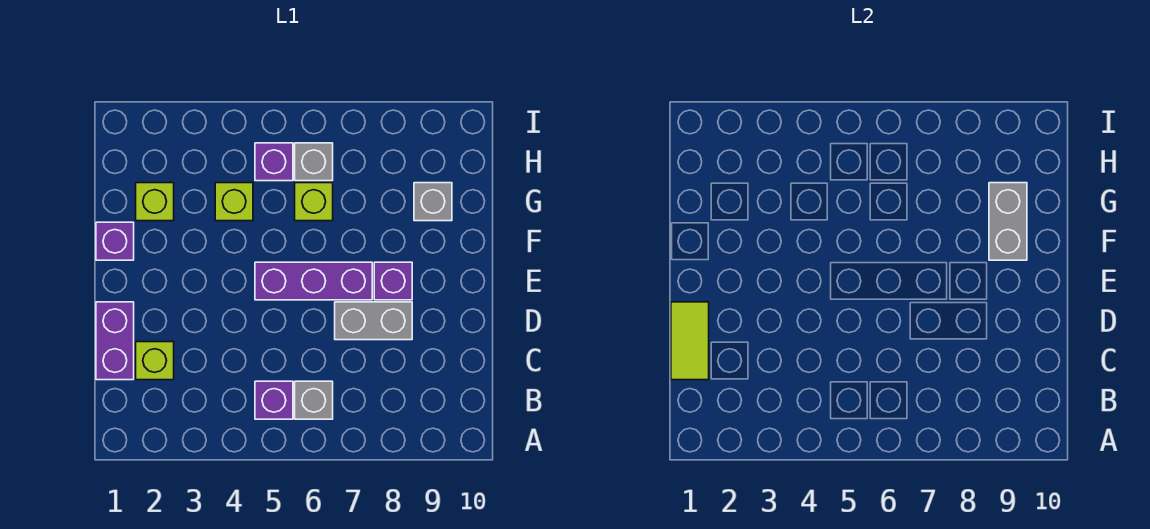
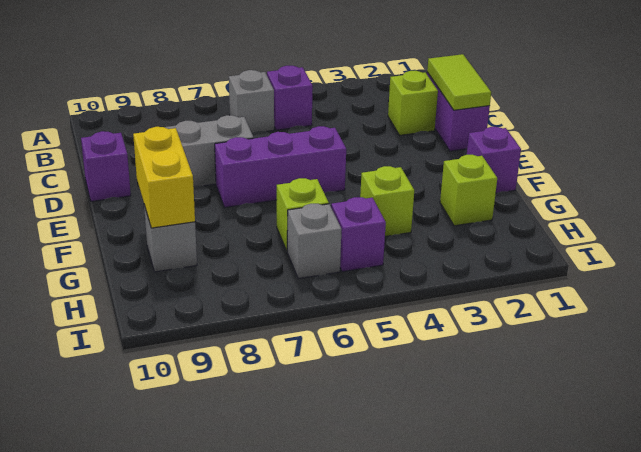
purple brick E8 level 1 -> purple brick D10 level 1
grey brick F9:G9 level 2 -> yellow brick F9:G9 level 2

